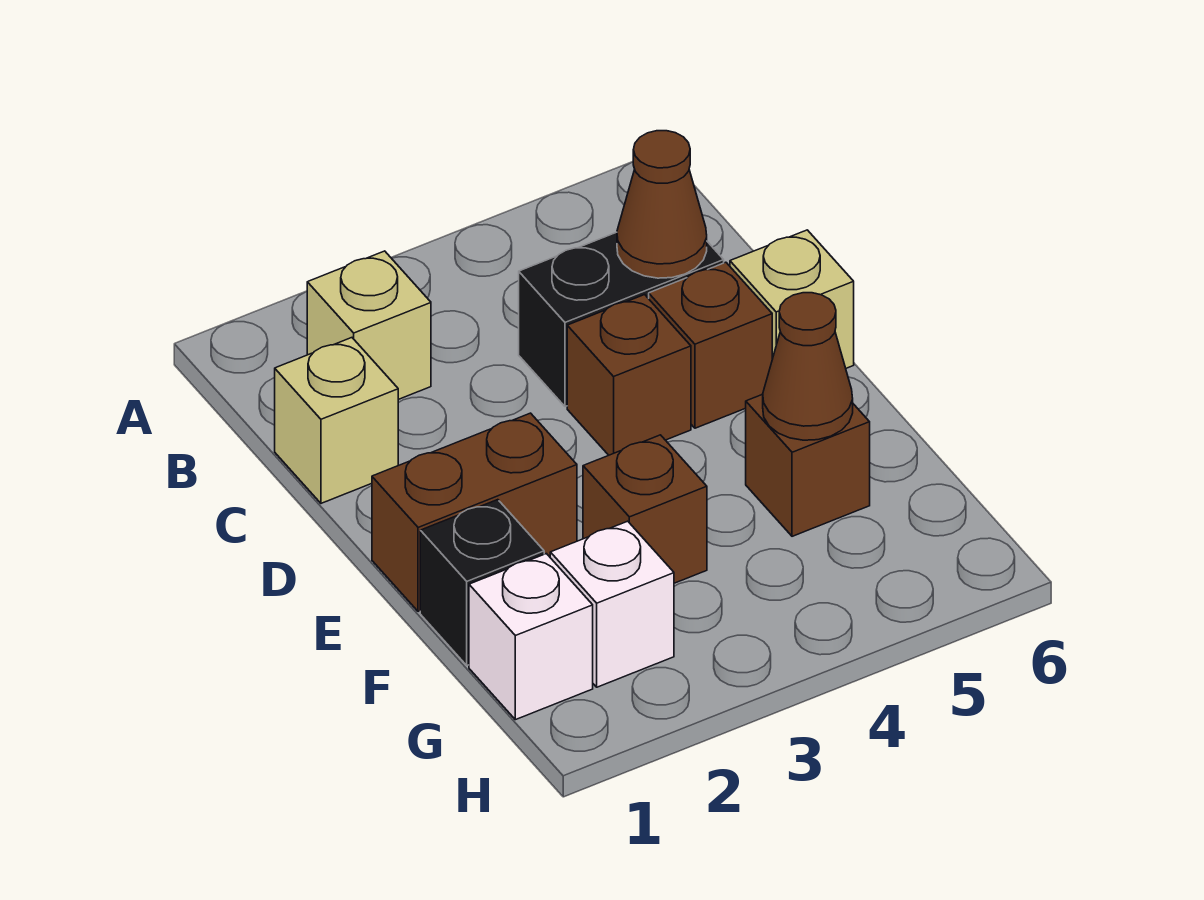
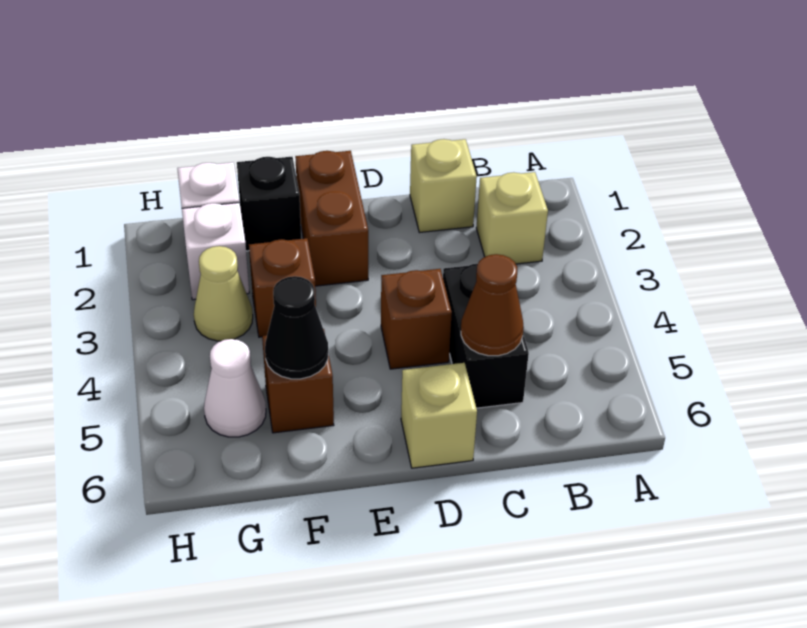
brown brick D5 level 1 -> none
brown cone F5 level 2 -> black cone F5 level 2
none -> tan cone G3 level 1
none -> white cone G5 level 1

